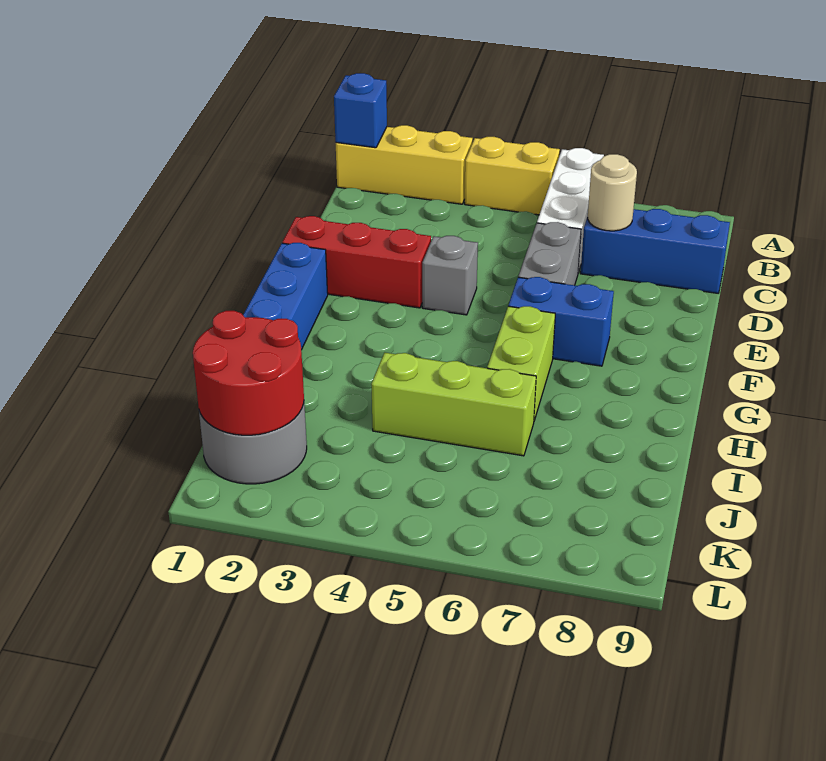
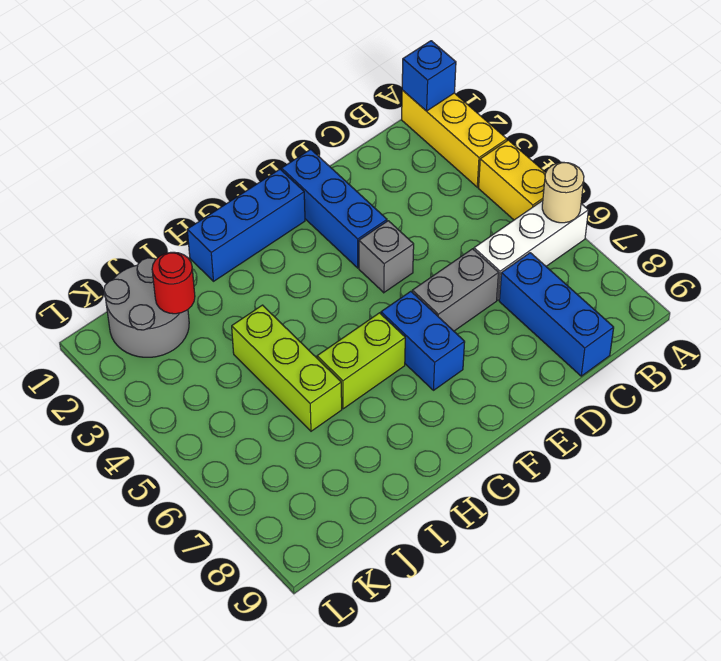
tan round brick C7 level 2 -> tan round brick A6 level 2
red brick E1:E3 level 1 -> blue brick E1:E3 level 1
red round brick J1:K2 level 2 -> red round brick J2 level 2

